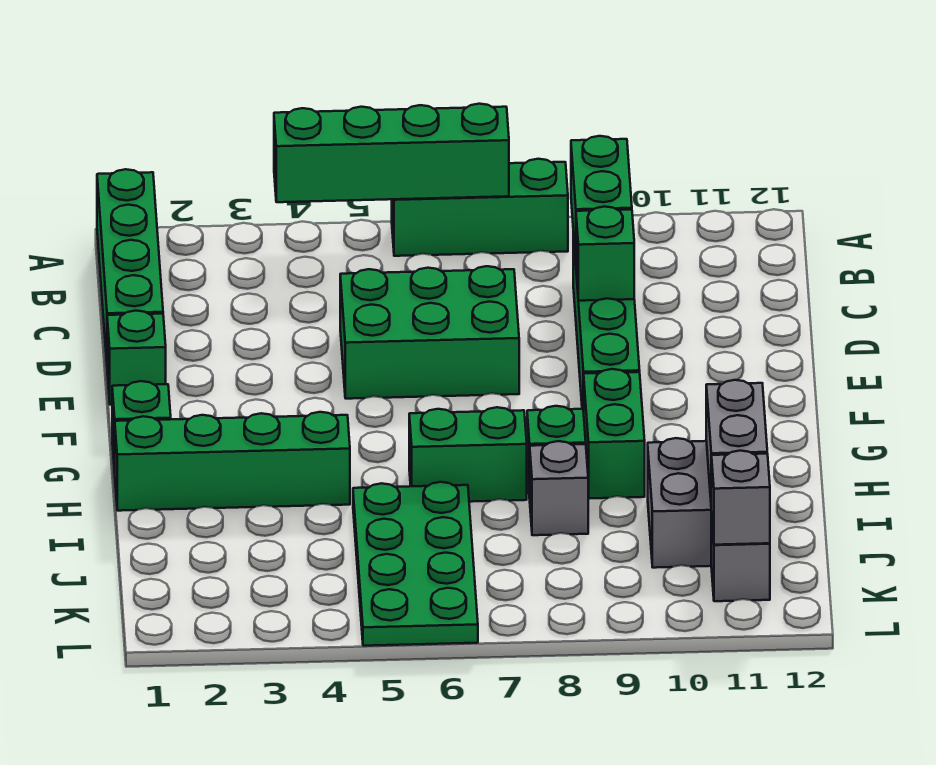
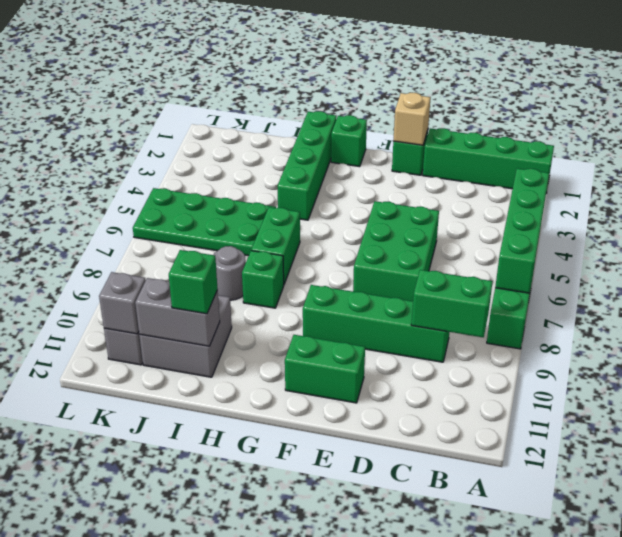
green brick D9 level 2 -> green brick I11 level 3
none -> tan brick E1 level 2
green brick G9:H9 level 1 -> green brick E11:F11 level 1
grey brick I8 level 1 -> grey round brick I8 level 1

